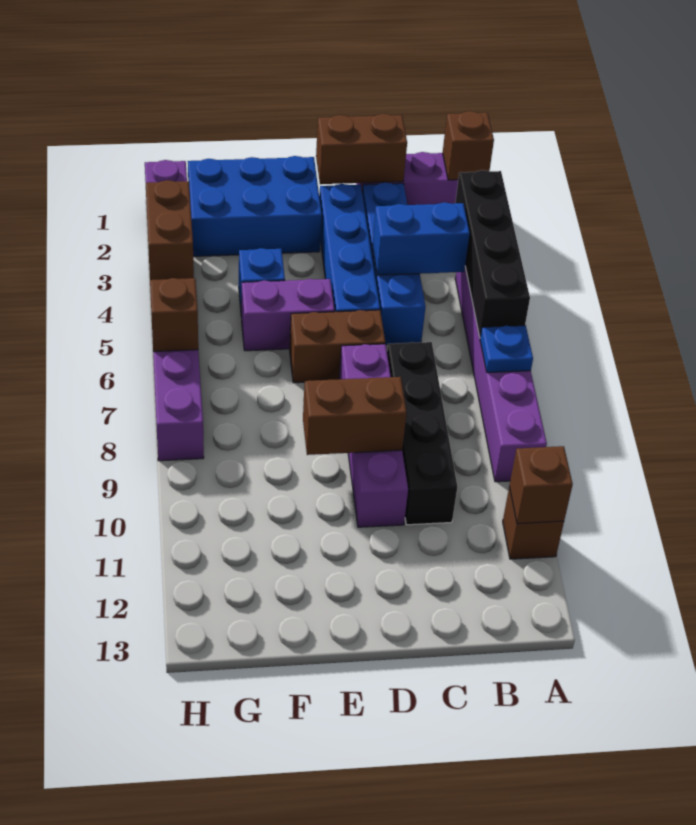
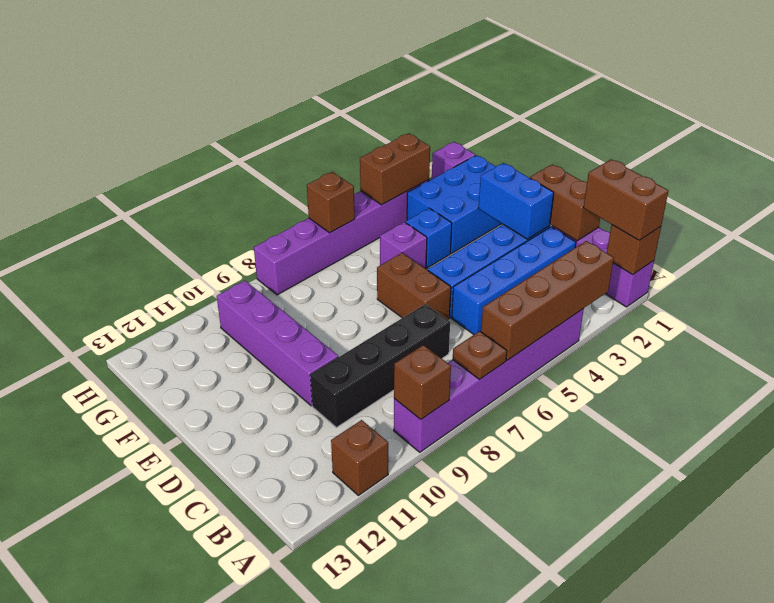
black brick A3:A6 level 2 -> brown brick A3:A6 level 2
blue plate A7 level 2 -> brown plate A7 level 2
brown brick A11 level 2 -> brown brick A9 level 2
blue brick B4:C4 level 2 -> blue brick D2:E2 level 2
purple brick D7:D10 level 1 -> purple brick D10:G10 level 1
brown brick D9:E9 level 2 -> brown brick A1:B1 level 3
blue brick E1:G2 level 1 -> blue brick F1:G3 level 1
purple brick E5:F5 level 1 -> purple brick F5 level 1

